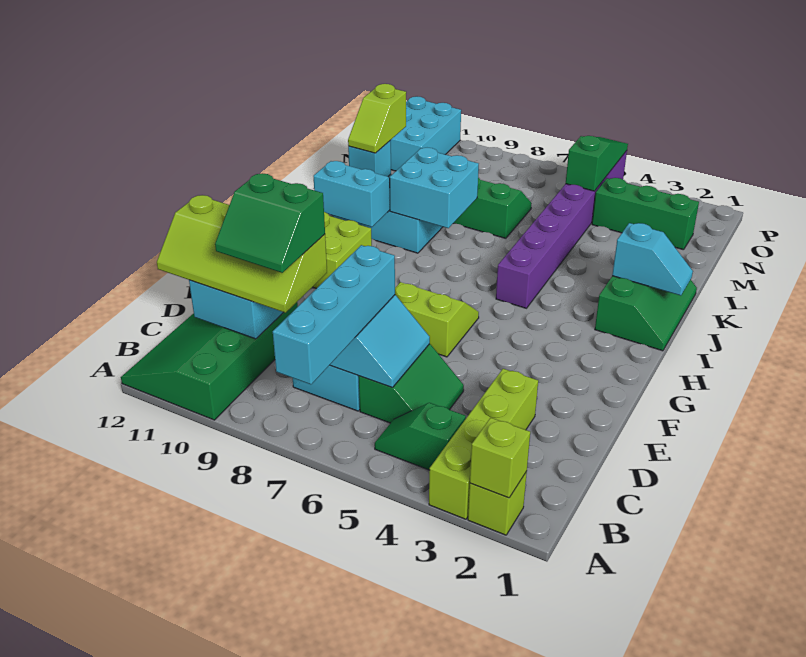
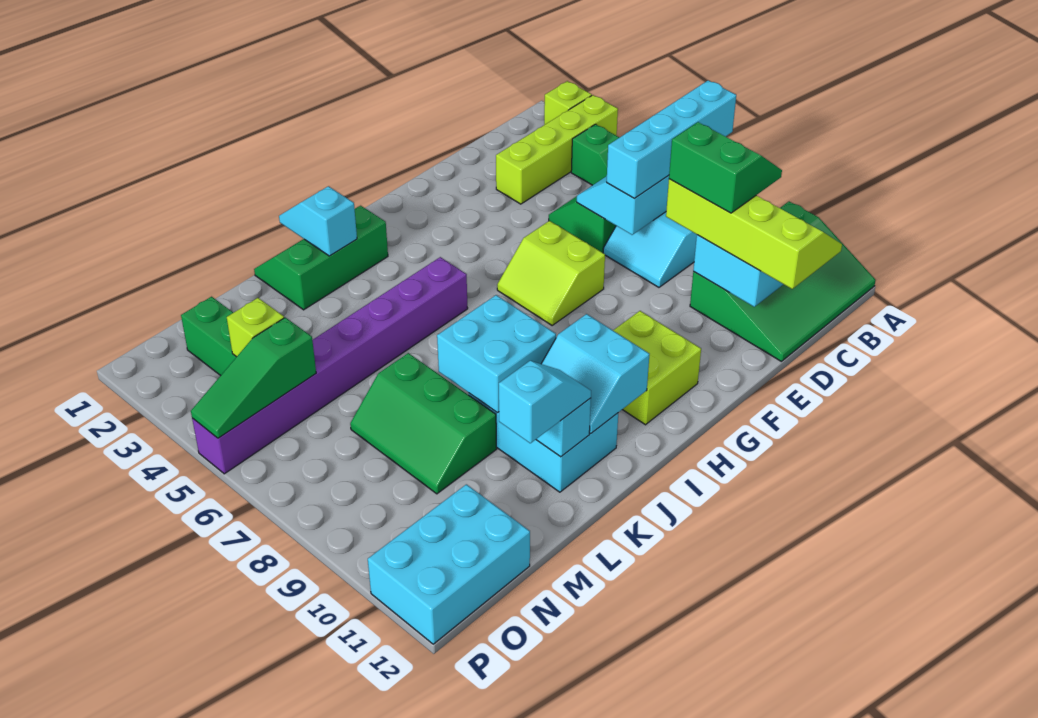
lime brick A2 level 2 -> lime brick N4 level 2
lime slope K11:L11 level 3 top L -> cyan slope K11:L11 level 3 top L

